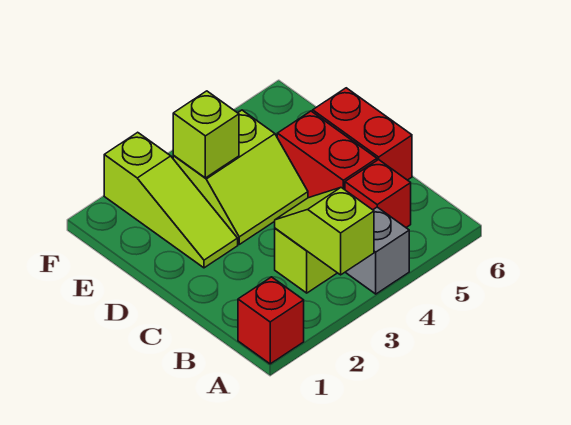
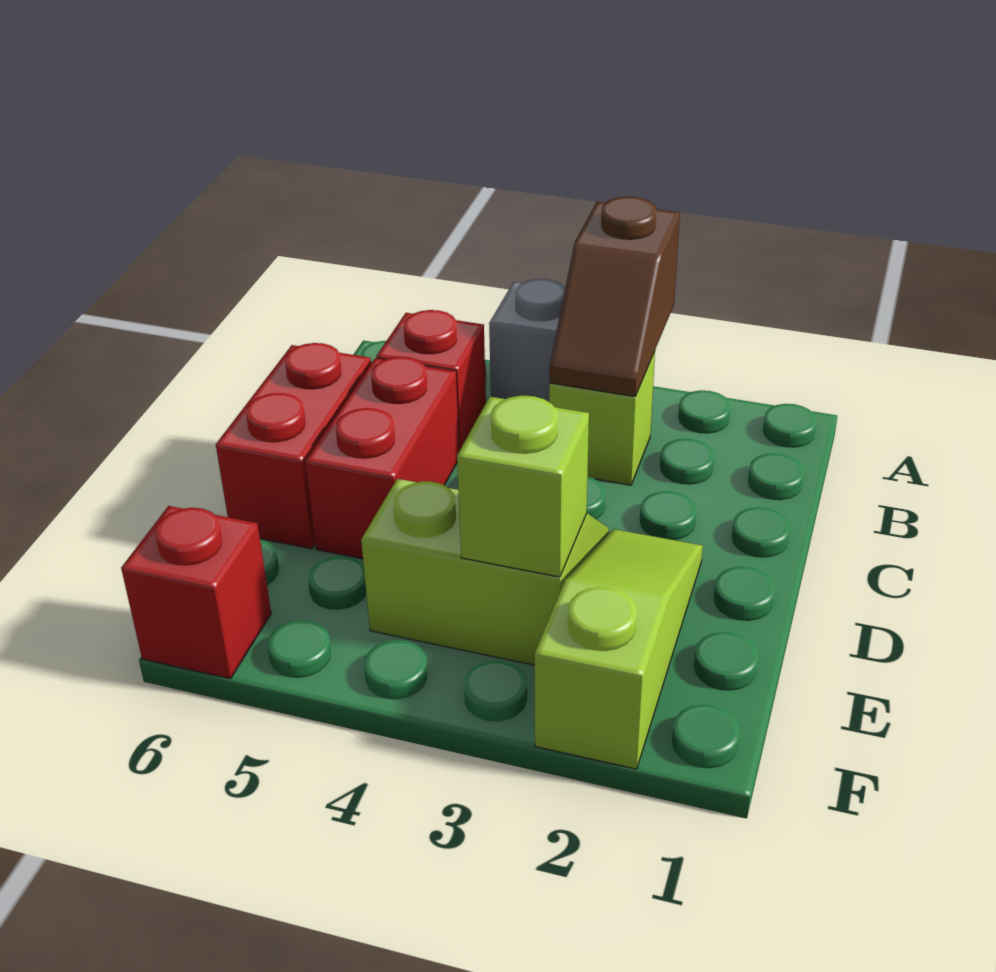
red brick A1 level 1 -> red brick F6 level 1
lime slope A3:B3 level 2 top A -> brown slope A3:B3 level 2 top A

